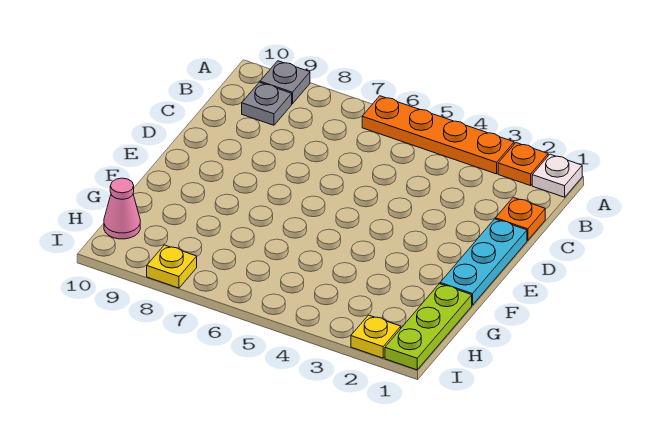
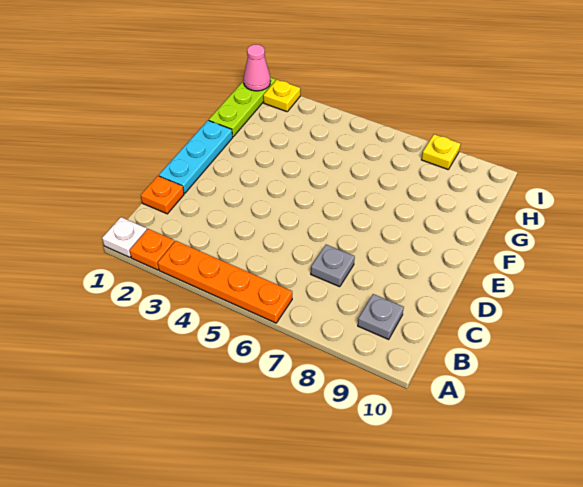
grey plate A9 level 1 -> grey plate C7 level 1
pink cone H10 level 1 -> pink cone I1 level 2

